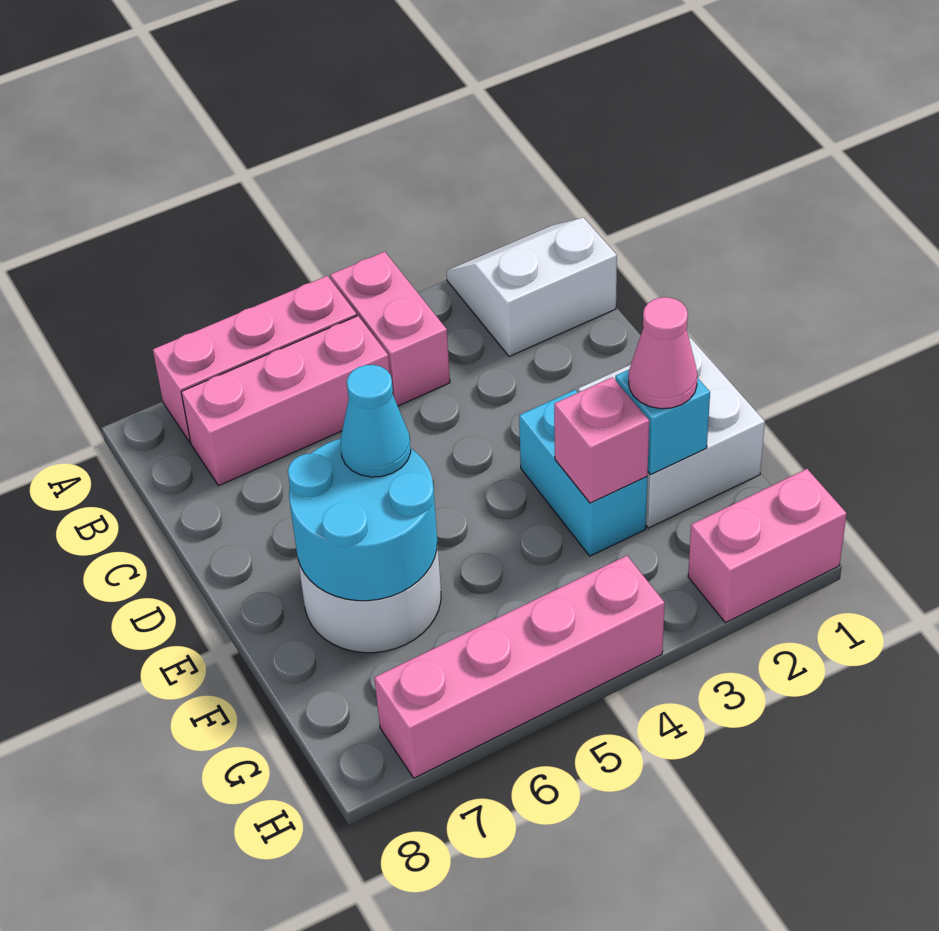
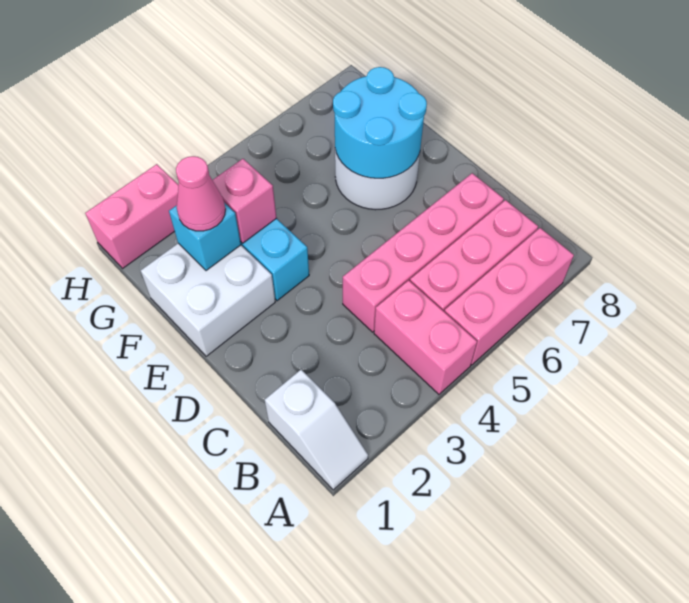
white slope A1:B2 level 1 top B -> white slope A1:B1 level 1 top B
cyan cone E6 level 3 -> none
pink brick H4:H7 level 1 -> pink brick C4:C7 level 1

